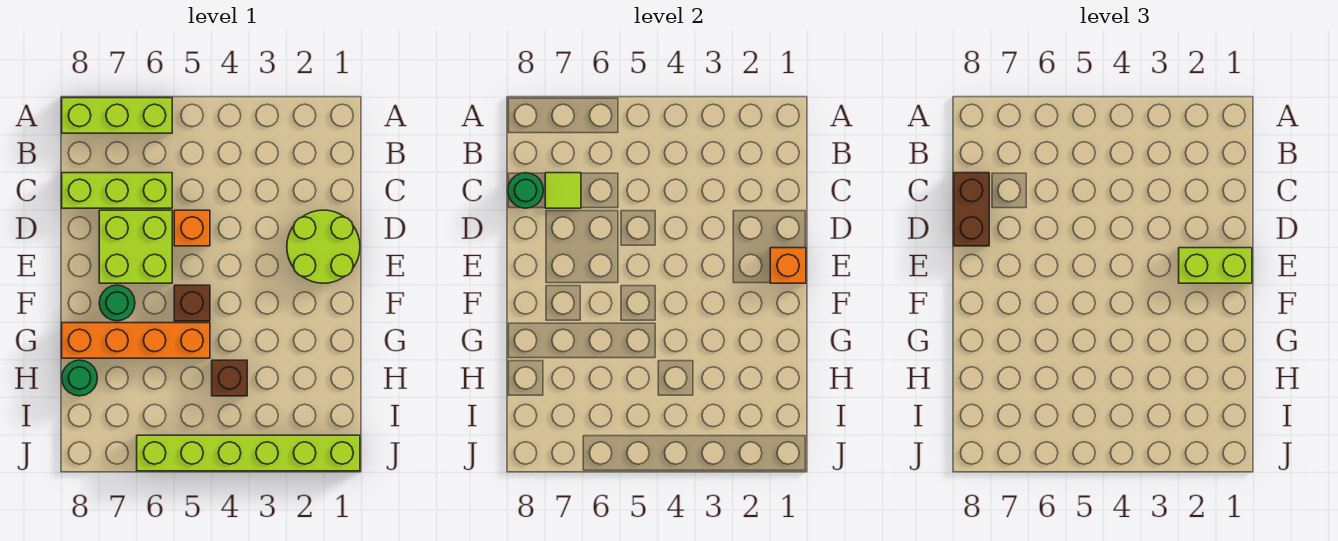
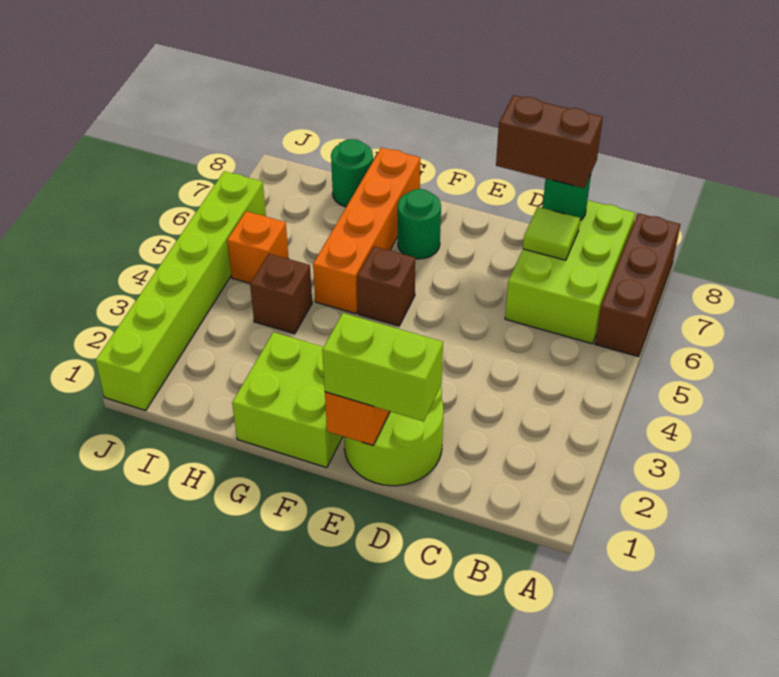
lime brick A6:A8 level 1 -> brown brick A6:A8 level 1
lime brick C6:C8 level 1 -> lime brick B6:C8 level 1
orange brick D5 level 1 -> orange brick I5 level 1
lime brick D6:E7 level 1 -> lime brick F1:G2 level 1
lime brick E1:E2 level 3 -> lime brick D1:E1 level 3

